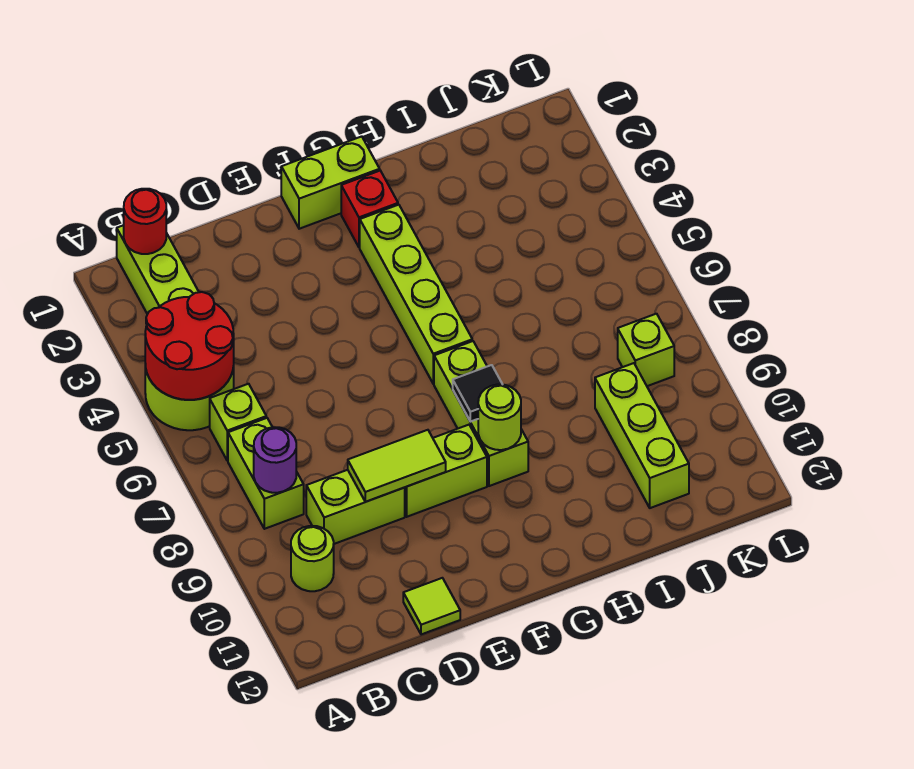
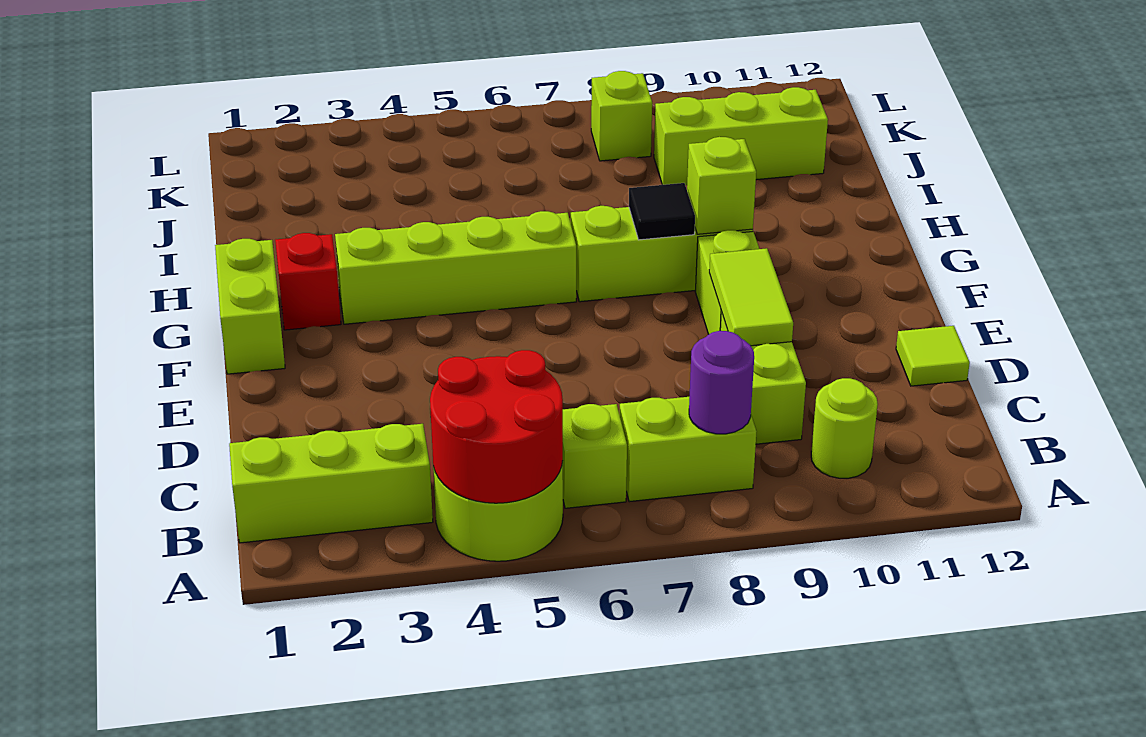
red round brick B1 level 2 -> none
lime round brick G9 level 2 -> lime brick G9 level 2

